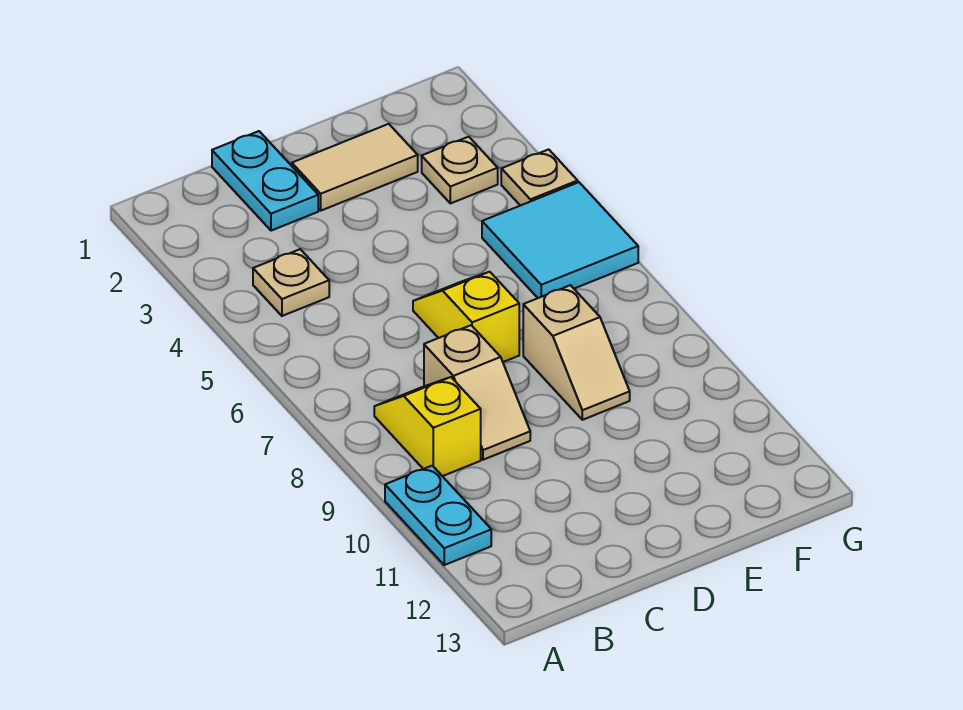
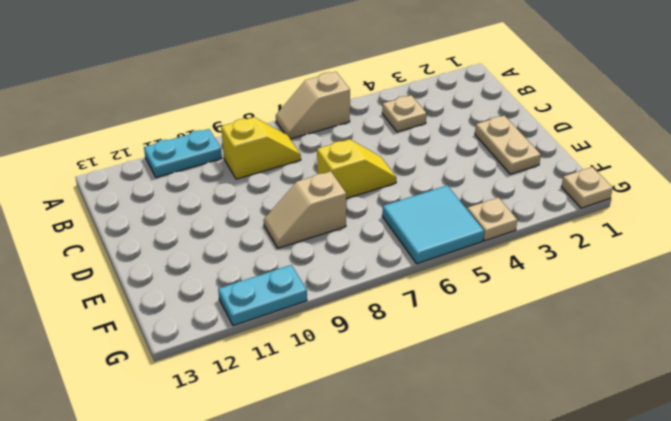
cyan plate C1:C2 level 1 -> cyan plate G10:G11 level 1
tan slope C8:C9 level 1 top 8 -> tan slope A6:A7 level 1 top 6
tan tile D2:E2 level 1 -> tan plate D2:E2 level 1
tan plate F3 level 1 -> tan plate G1 level 1

